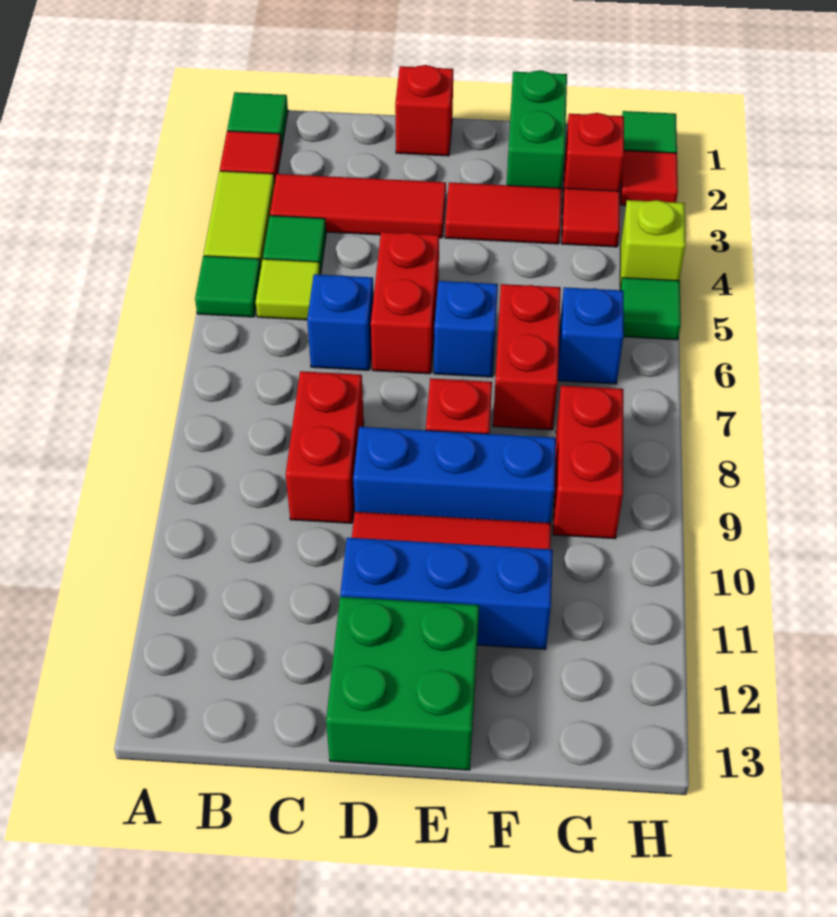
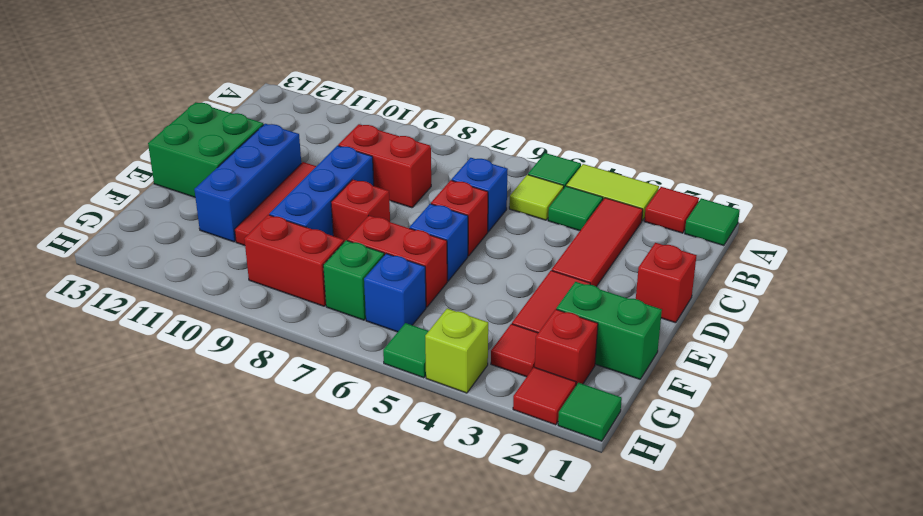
red brick D5:D6 level 1 -> red brick D6 level 1
none -> green brick G7 level 1

